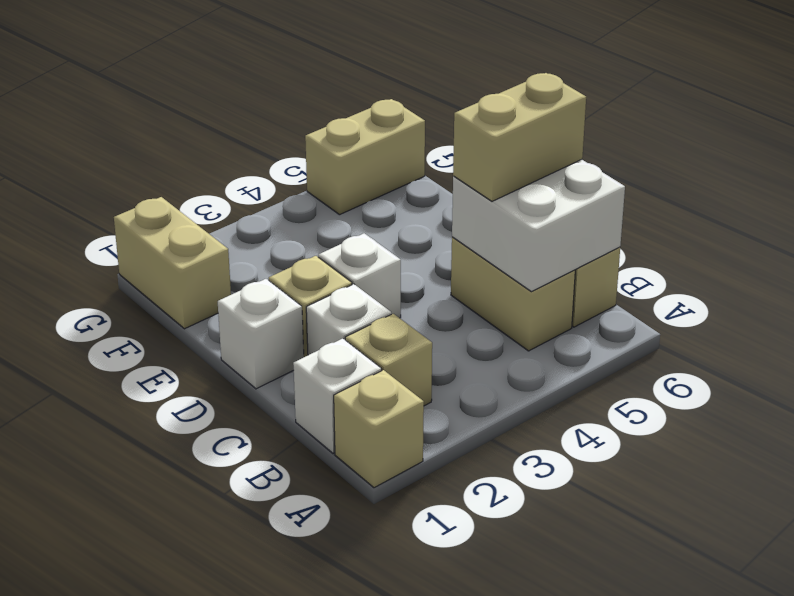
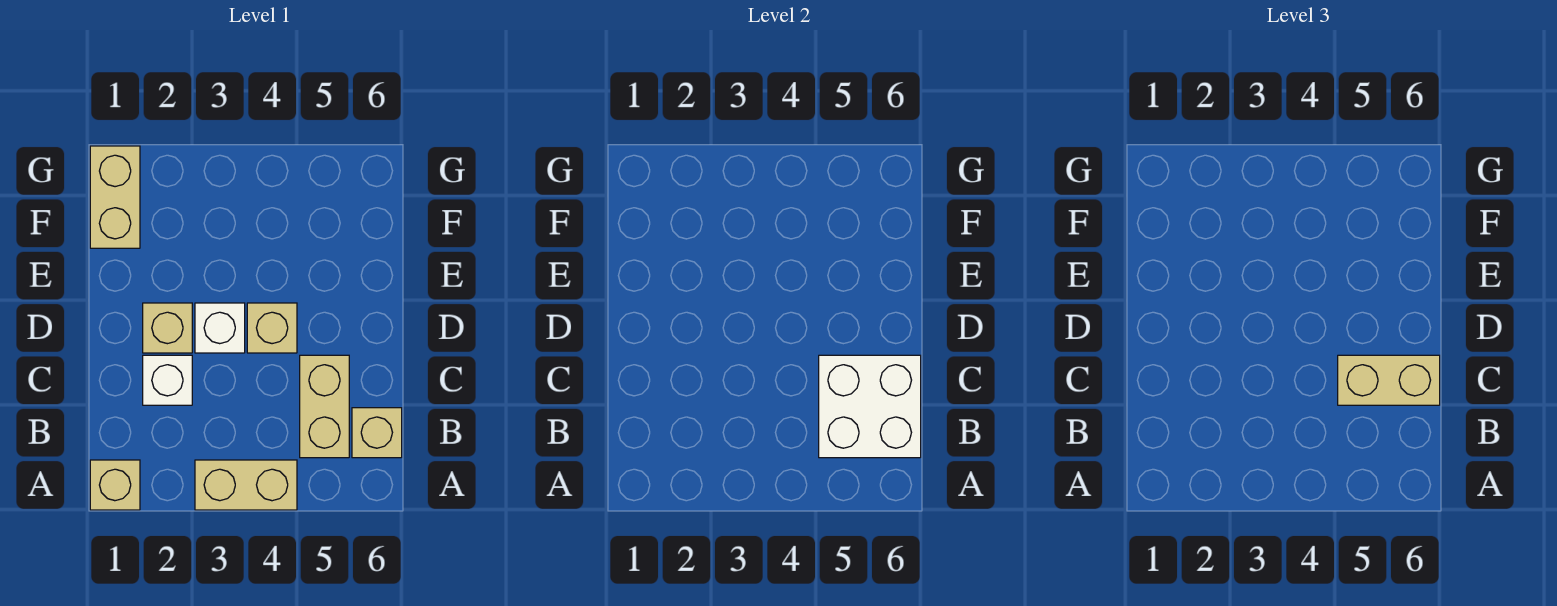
white brick B1 level 1 -> none
tan brick B2 level 1 -> tan brick D4 level 1
white brick D1 level 1 -> none
tan brick G5:G6 level 1 -> tan brick A3:A4 level 1

